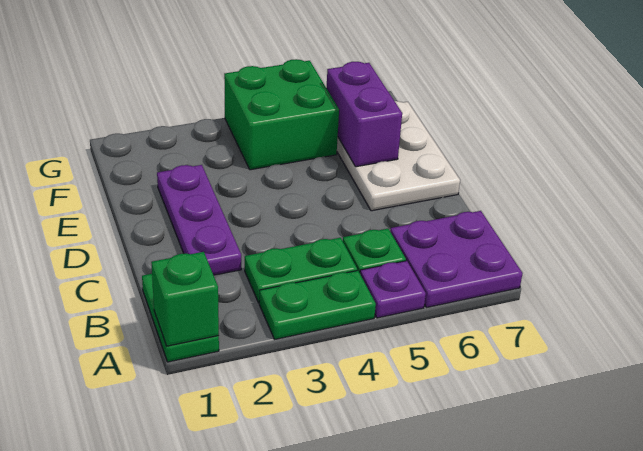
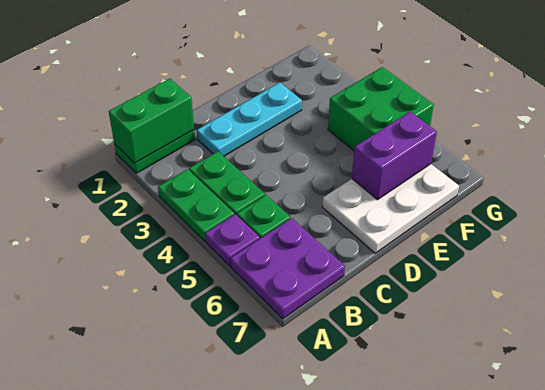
green brick A1 level 2 -> green brick A1:B1 level 2
purple plate C2:E2 level 1 -> cyan plate C2:E2 level 1

